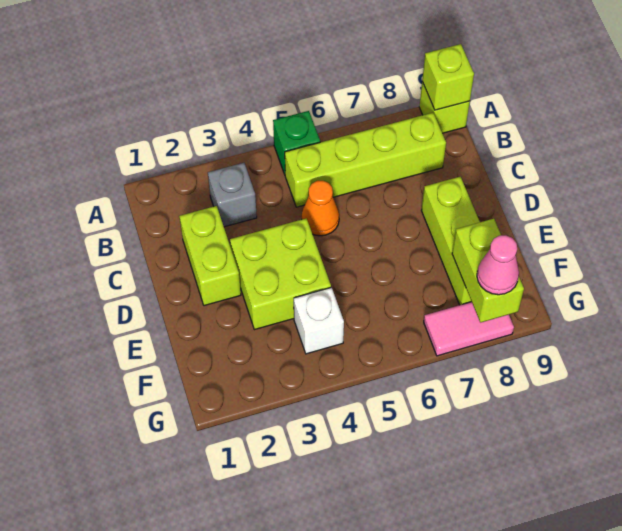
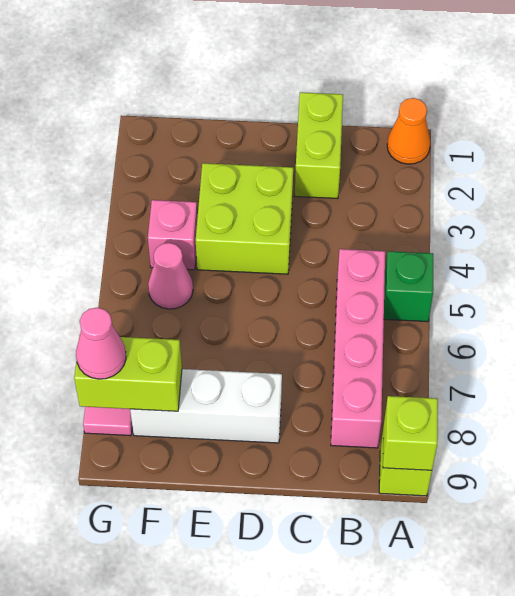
grey brick B3 level 1 -> none
lime brick B5:B8 level 1 -> pink brick B5:B8 level 1
lime brick C2:D2 level 1 -> lime brick C1:C2 level 1
orange cone C5 level 1 -> orange cone A1 level 1
lime brick D8:F8 level 1 -> white brick D8:F8 level 1
white brick F4 level 1 -> pink brick F4 level 1
none -> pink cone F5 level 1

